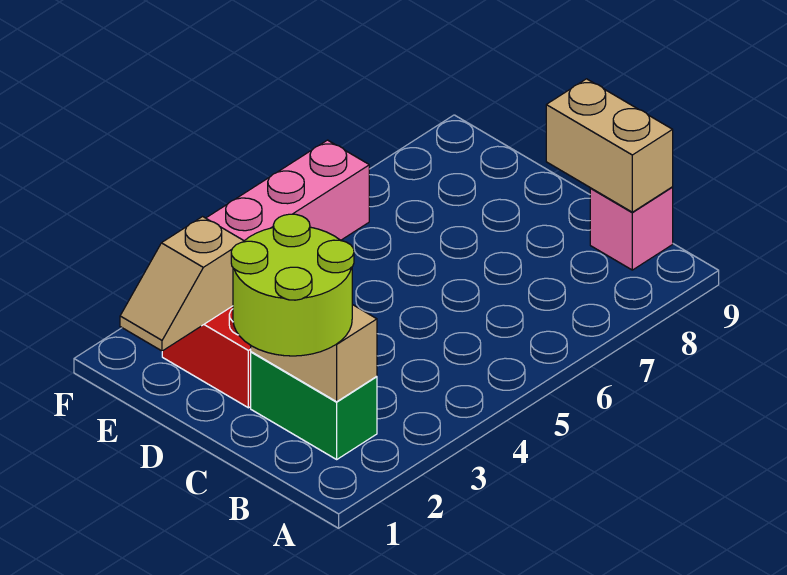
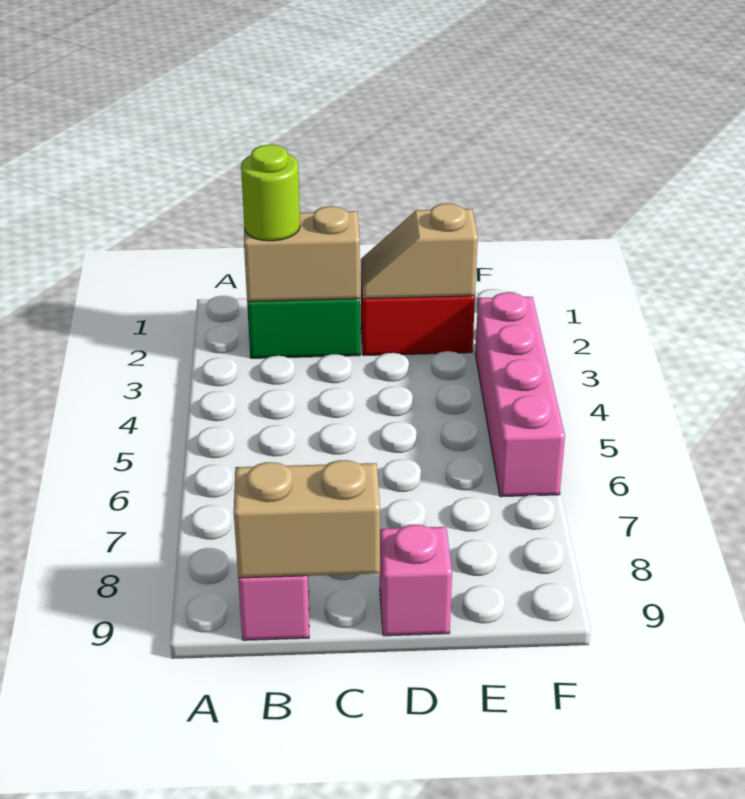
lime round brick B1:C2 level 3 -> lime round brick B2 level 3
none -> pink brick D9 level 1
tan slope E1:E2 level 2 top 2 -> tan slope D2:E2 level 2 top E

